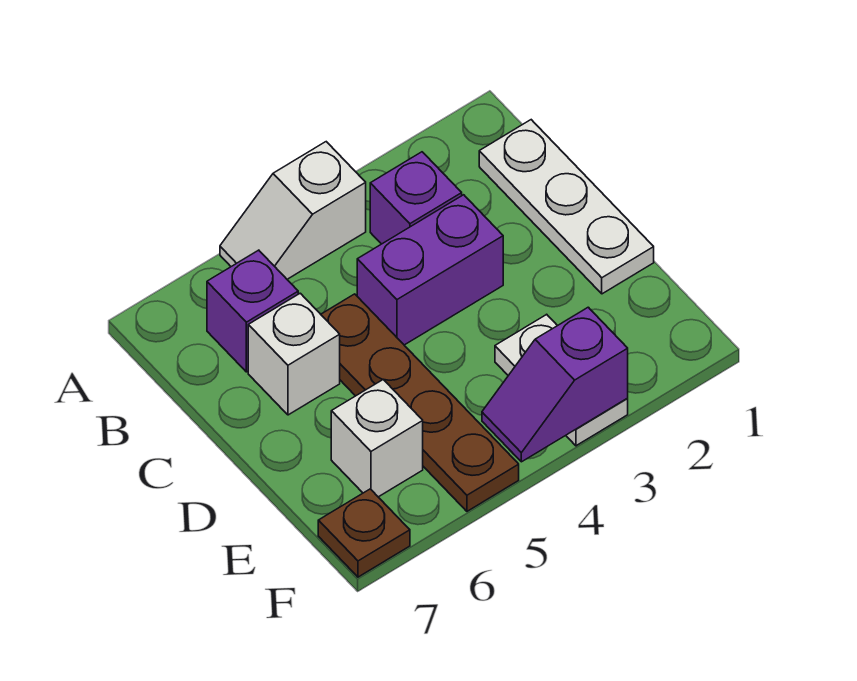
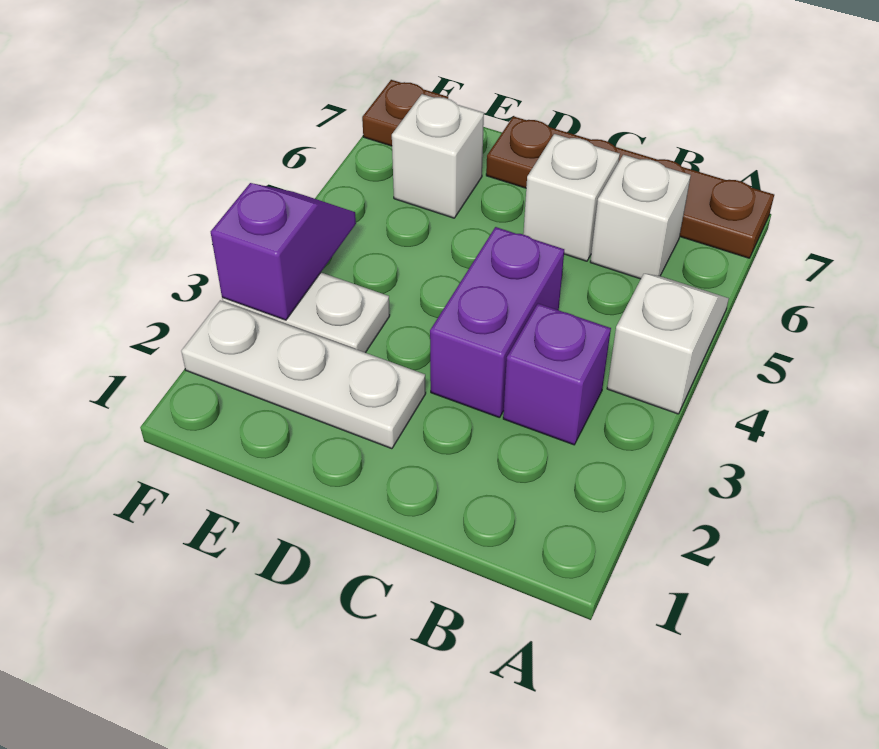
white plate B1:D1 level 1 -> white plate D2:F2 level 1
purple brick B6 level 1 -> white brick B6 level 1
brown plate C5:F5 level 1 -> brown plate A7:D7 level 1

